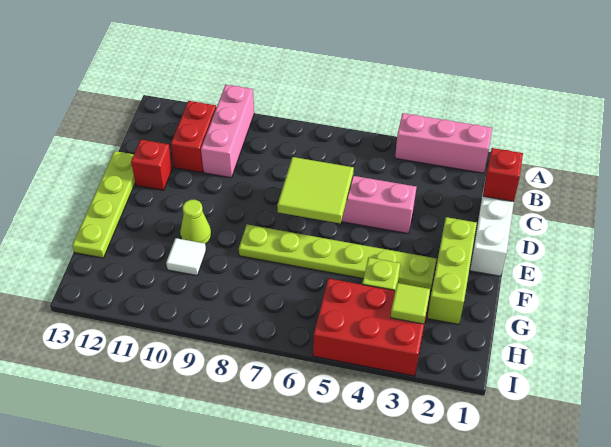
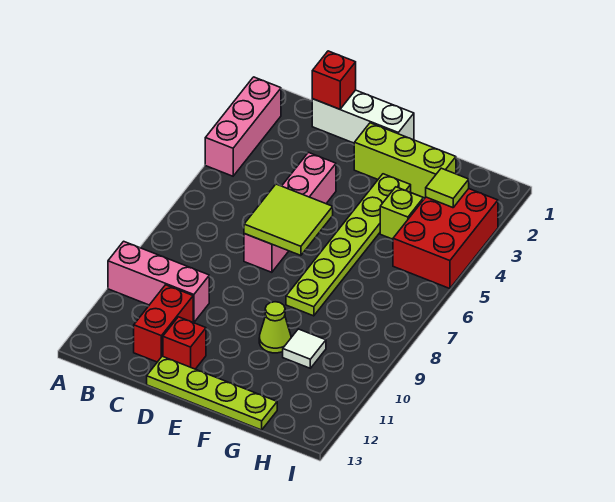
red brick B11:C11 level 1 -> red brick C11:C12 level 1

